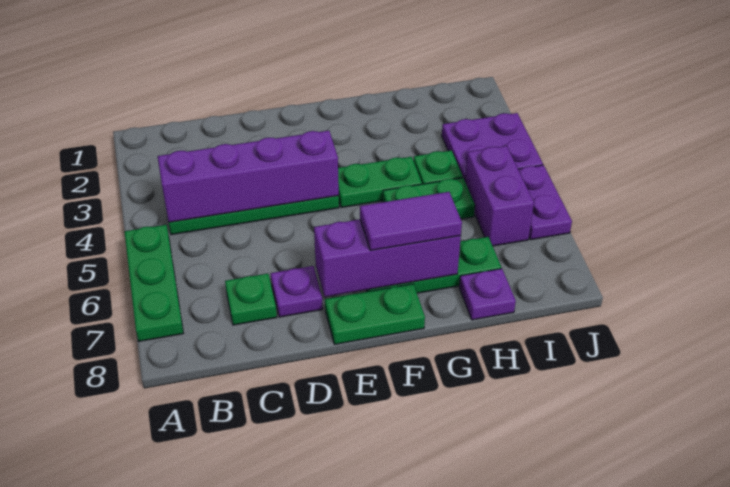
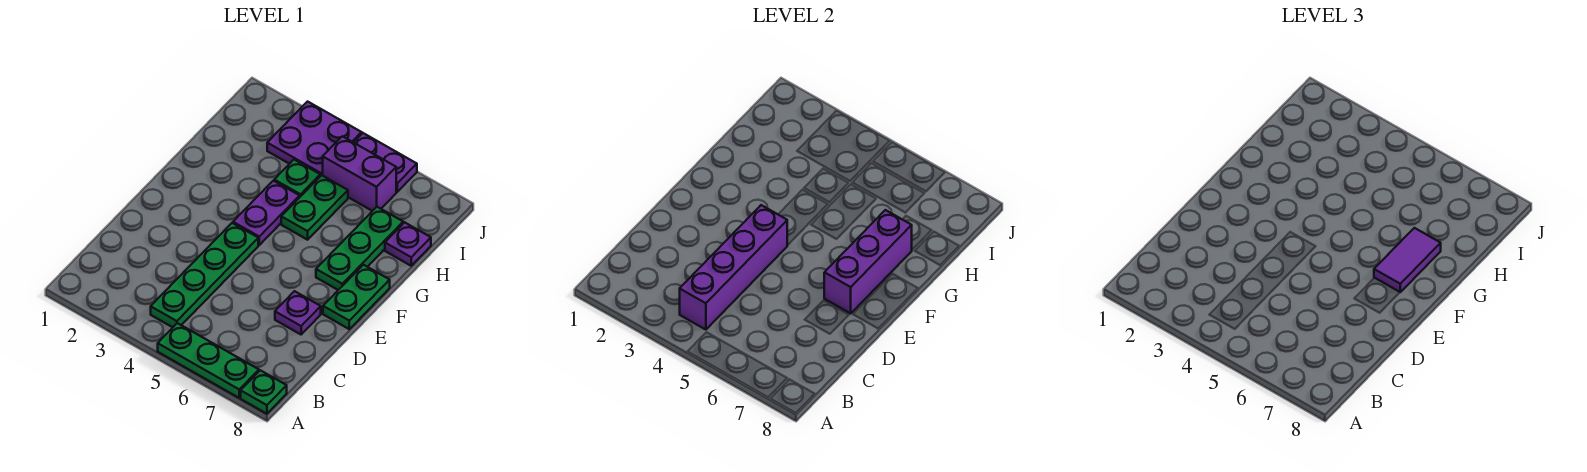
green plate C7 level 1 -> green plate A8 level 1
green plate F4:G4 level 1 -> purple plate F4:G4 level 1

